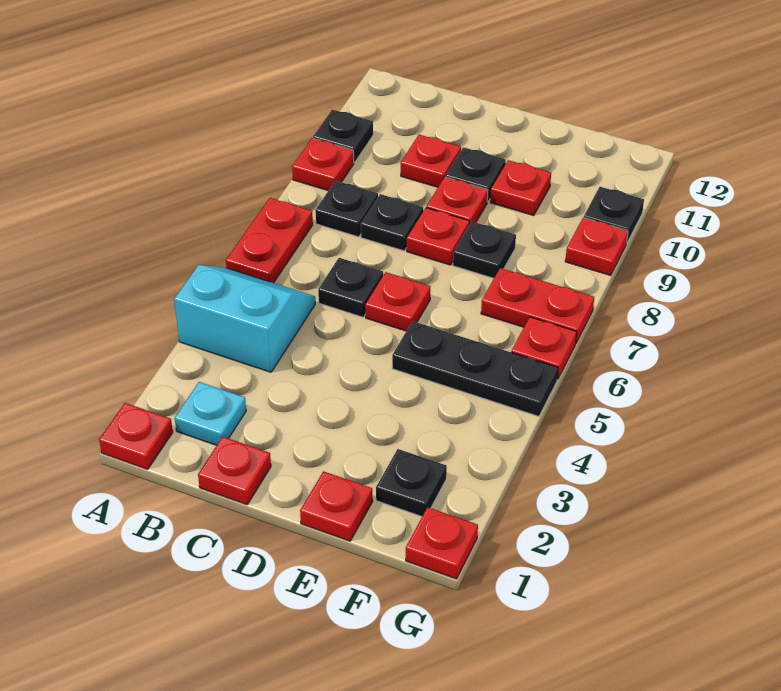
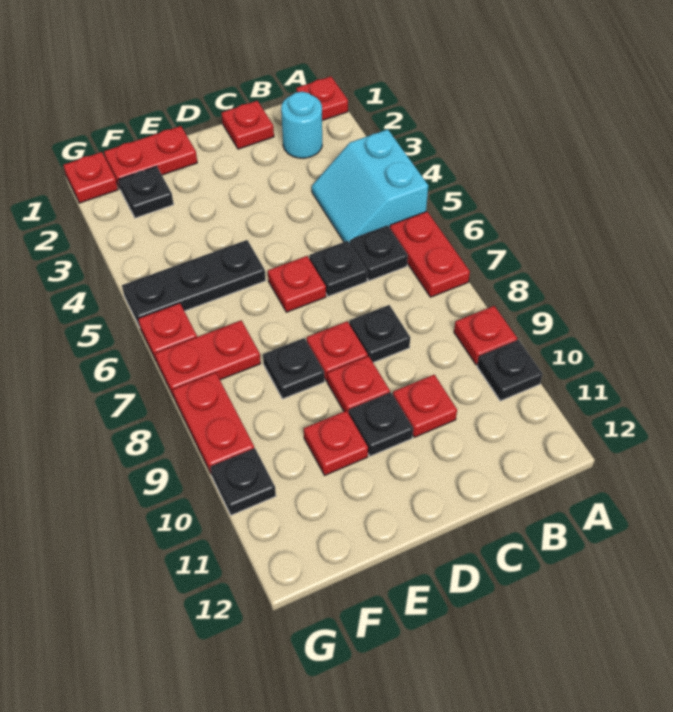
cyan slope A4:B5 level 1 top 4 -> cyan slope A4:B5 level 1 top A
cyan plate B2 level 1 -> cyan round brick B2 level 1
black plate B8 level 1 -> black plate B6 level 1
red plate E1 level 1 -> red plate E1:F1 level 1
red plate G9 level 1 -> red plate G8:G9 level 1

